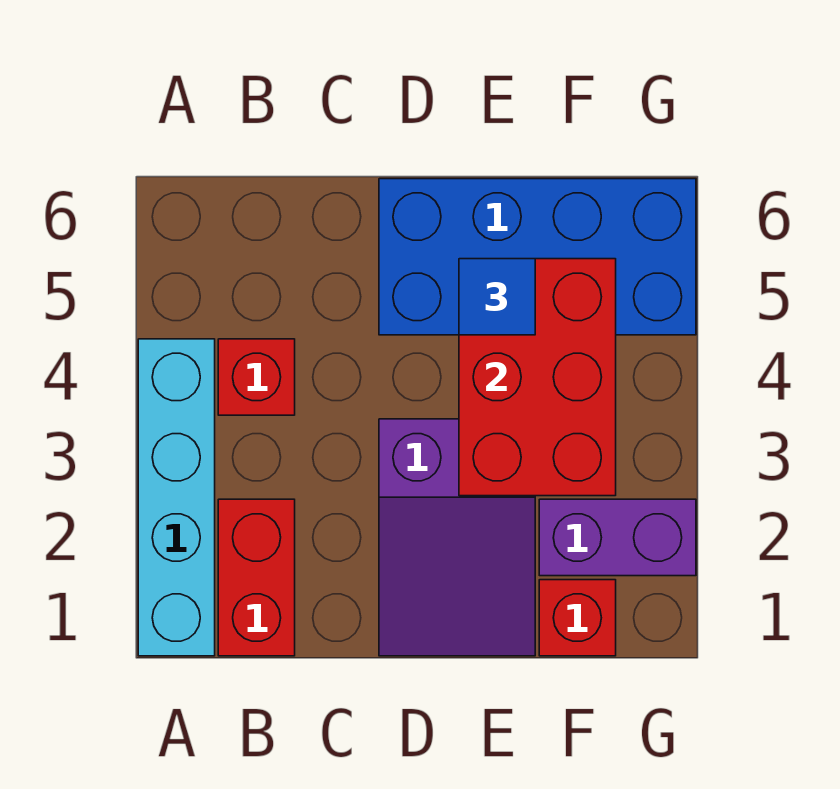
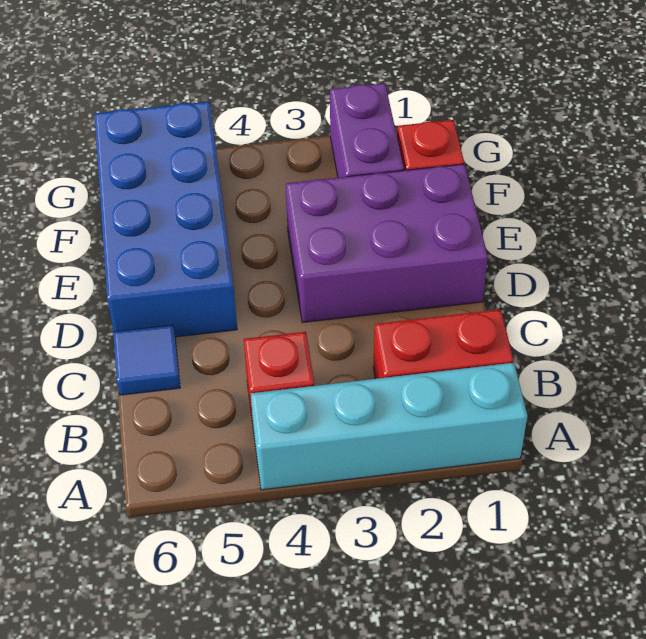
purple slope D1:E3 level 1 top 3 -> purple brick D1:E3 level 1
red brick E3:F5 level 2 -> none
blue tile E5 level 3 -> blue tile C6 level 1

